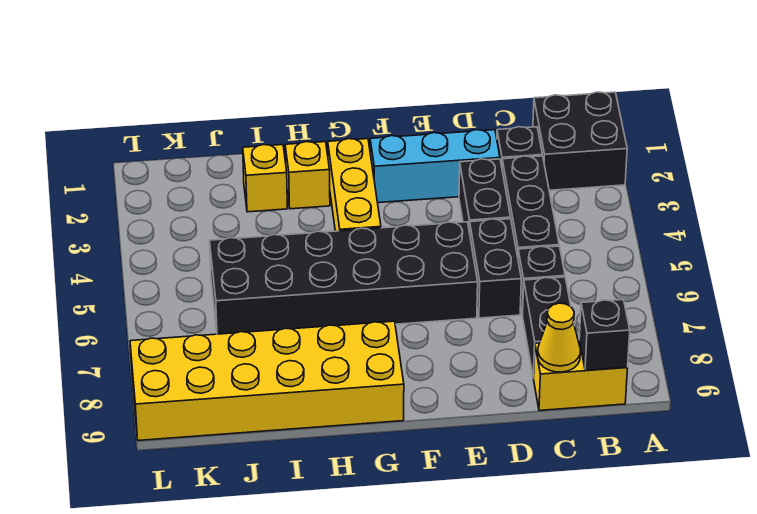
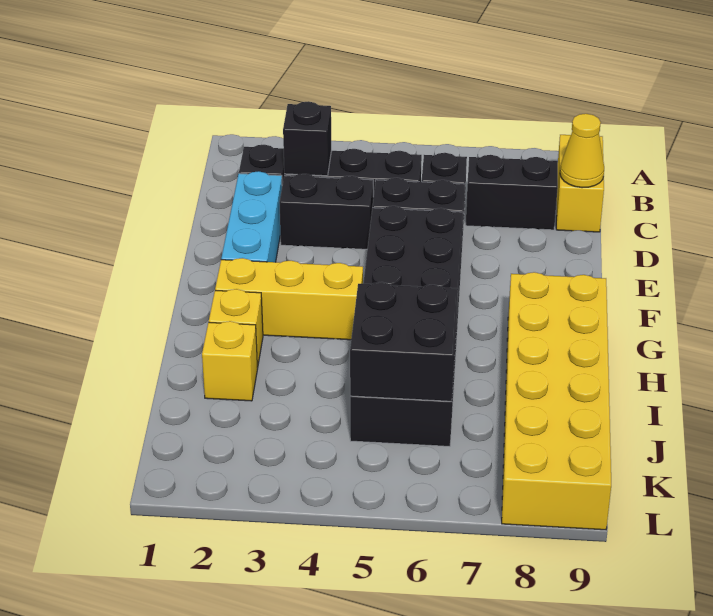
black brick A1:B2 level 1 -> black brick I5:J6 level 2
black brick B9 level 2 -> black brick C3 level 2

